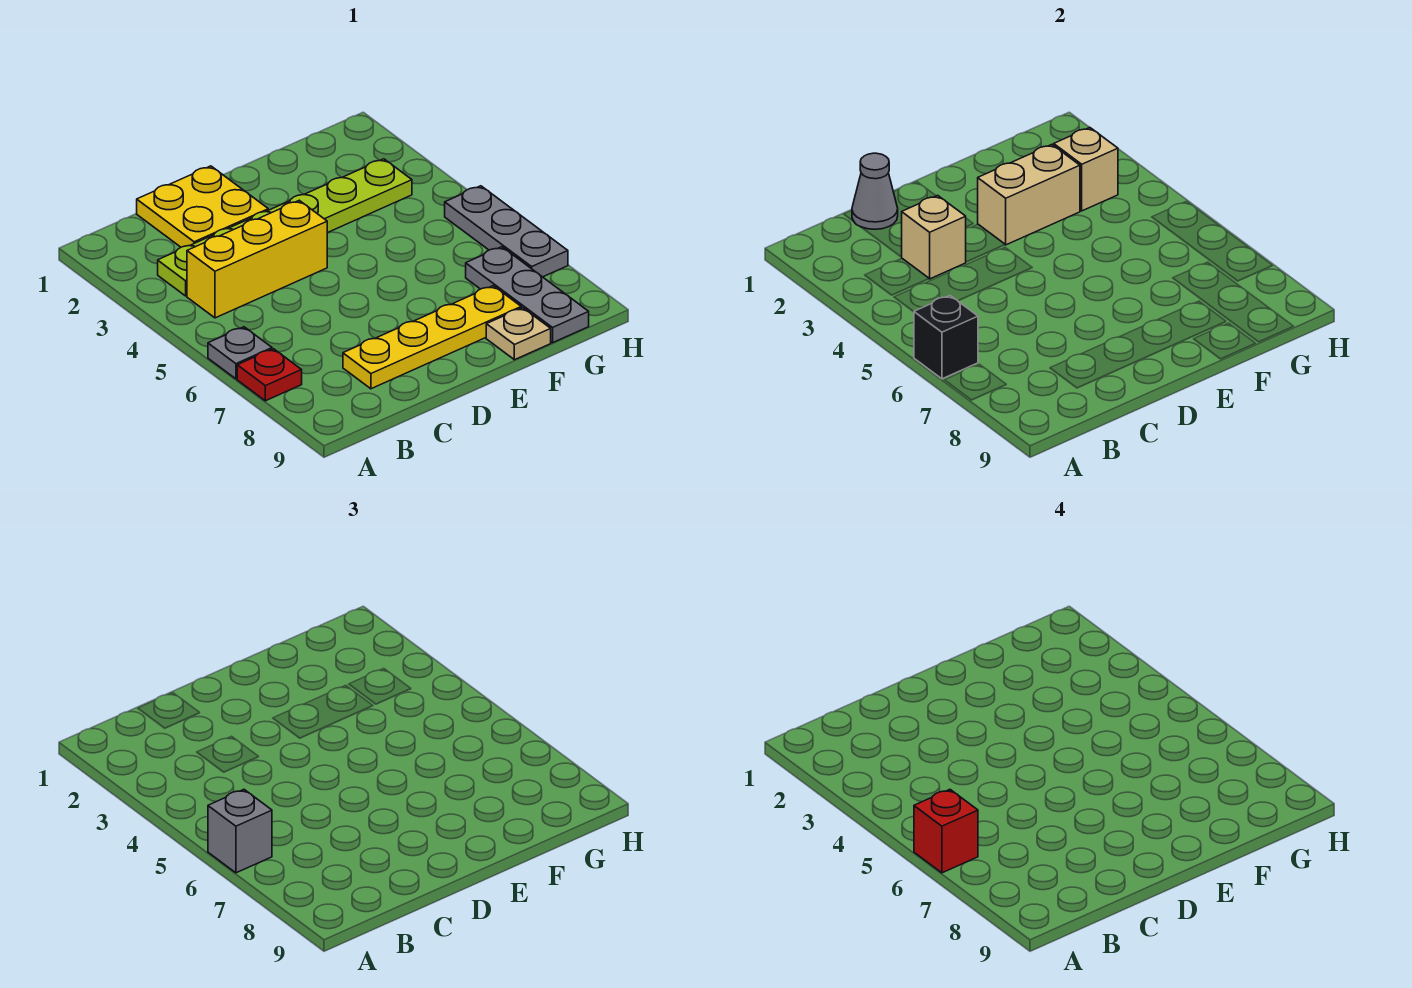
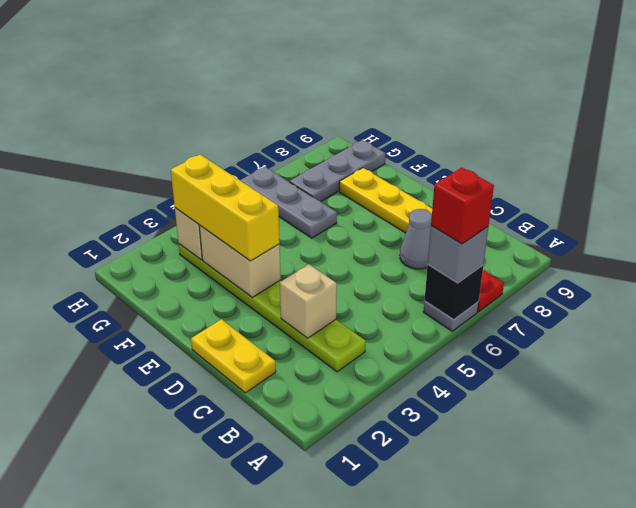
yellow brick B4:D4 level 1 -> yellow brick E3:G3 level 3
yellow plate C1:D2 level 1 -> yellow plate C1:D1 level 1
grey cone C1 level 2 -> grey cone C7 level 1
tan plate F9 level 1 -> none
grey plate H5:H7 level 1 -> grey plate F6:H6 level 1

